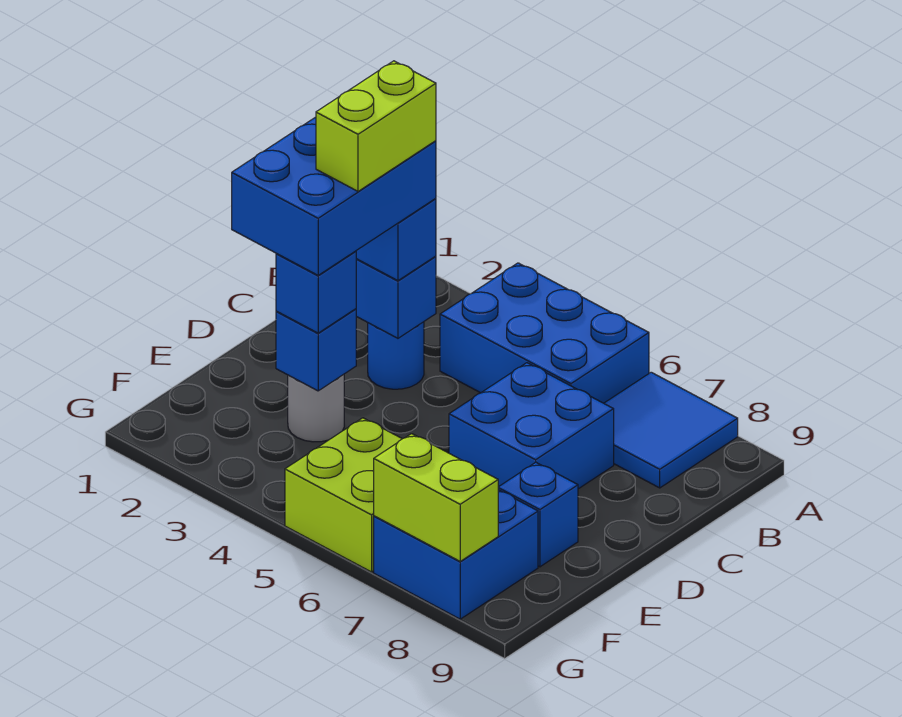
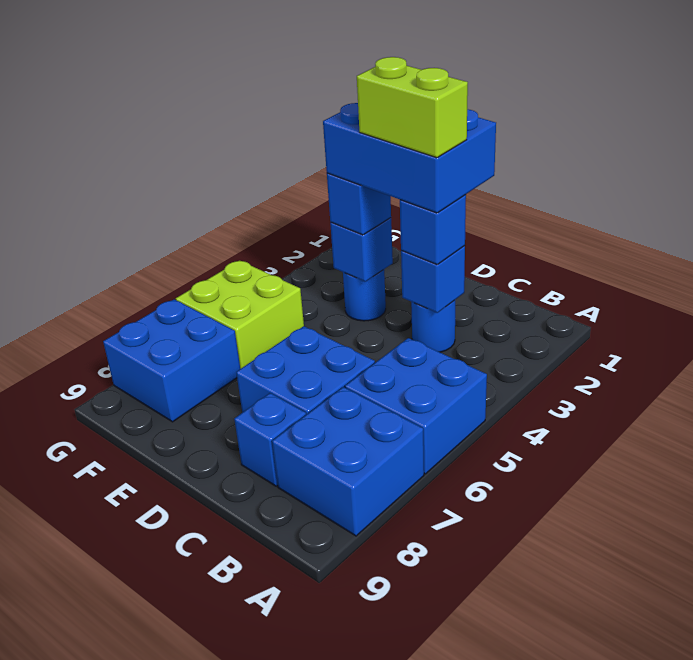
blue brick A4:B6 level 1 -> blue brick A5:B6 level 1
blue tile A7:B8 level 1 -> blue brick A7:B8 level 1
grey round brick E3 level 1 -> blue round brick E3 level 1
blue brick E8 level 1 -> blue brick C8 level 1
lime brick G7:G8 level 2 -> none

